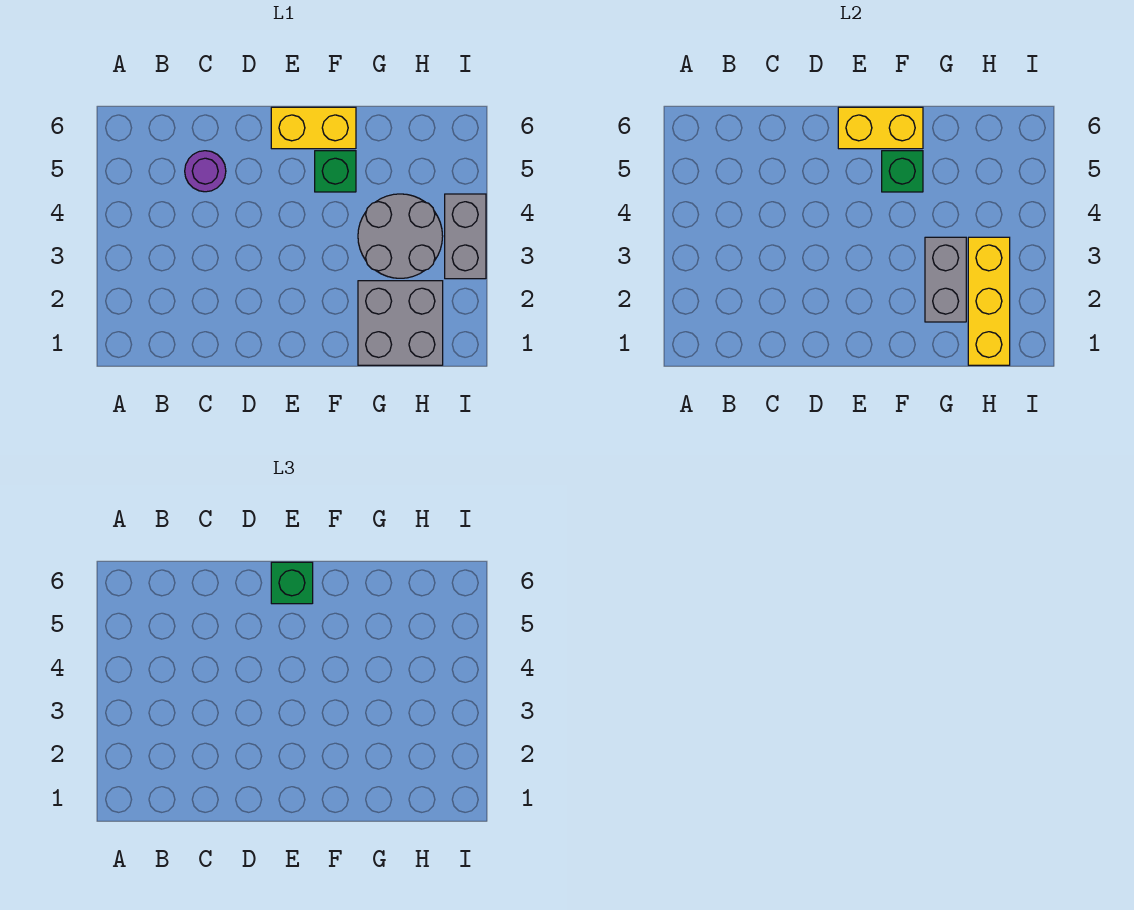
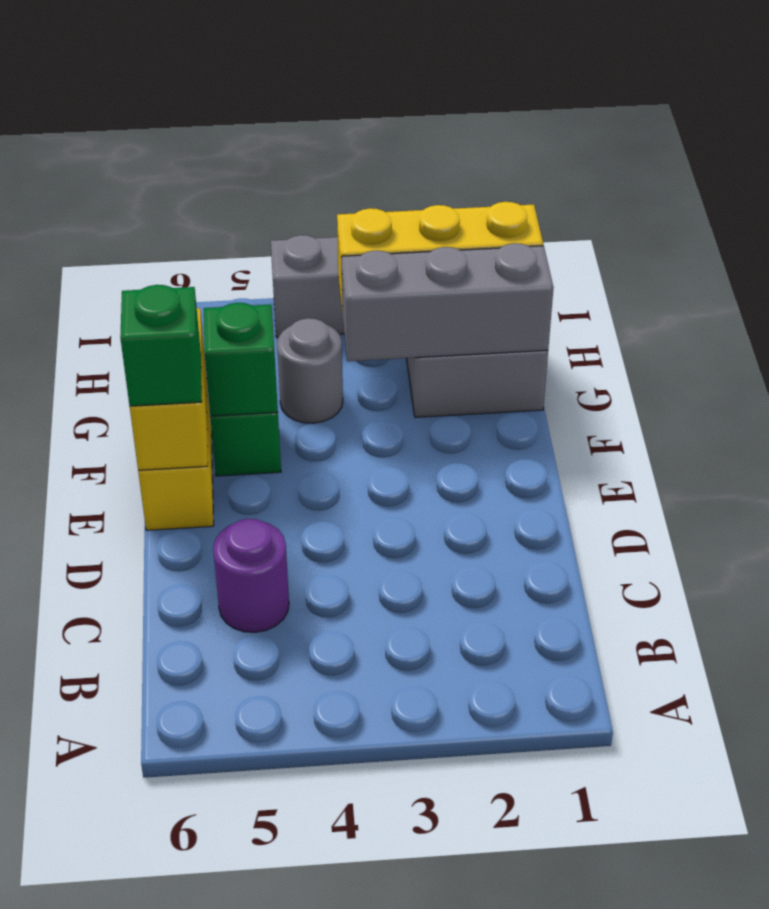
grey brick G2:G3 level 2 -> grey brick G1:G3 level 2
grey round brick G3:H4 level 1 -> grey round brick G4 level 1

